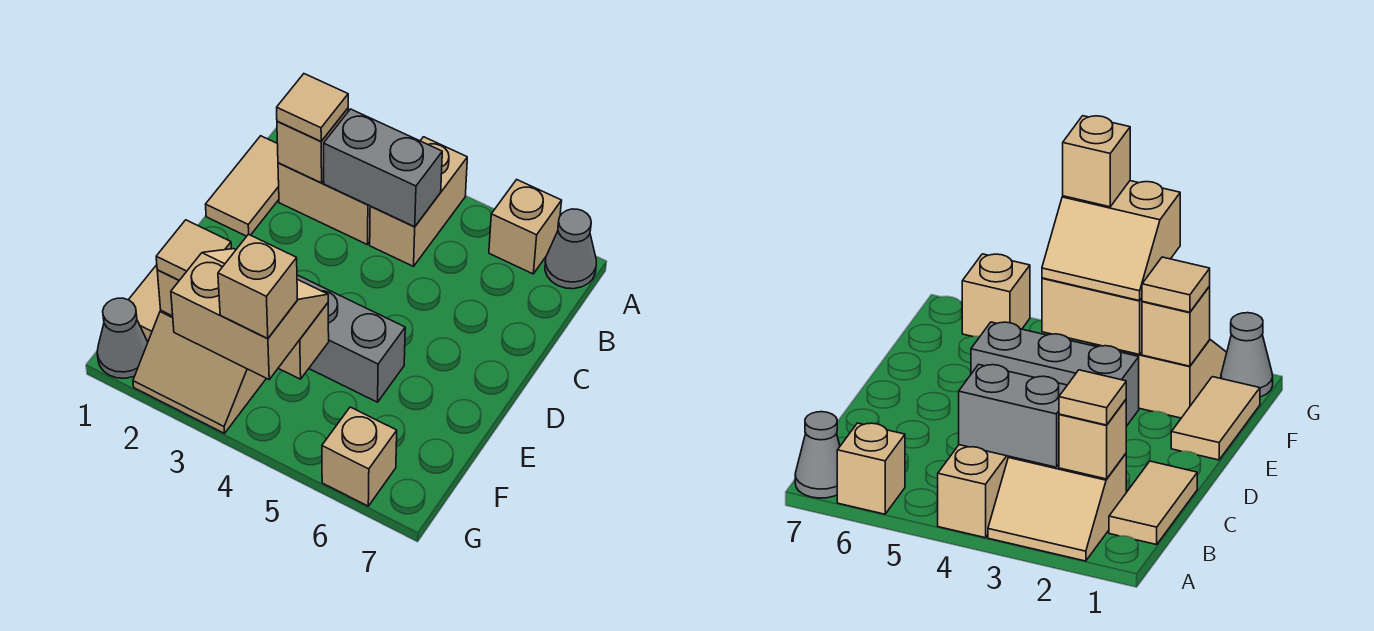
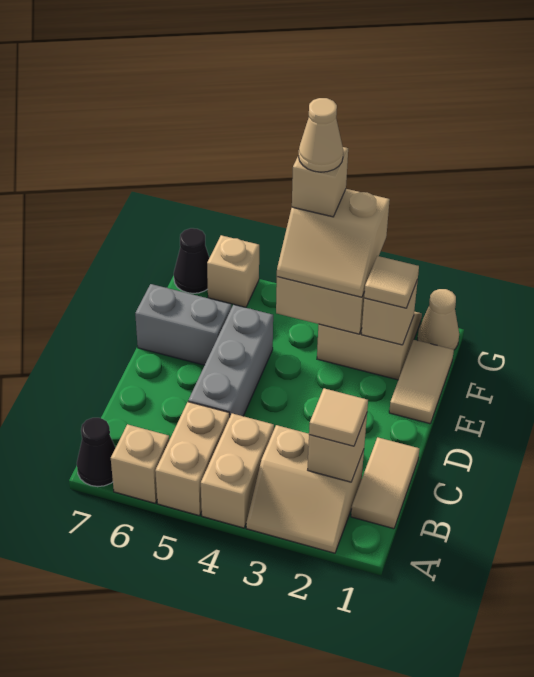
none -> tan brick A5:B5 level 1
grey cone A7 level 1 -> black cone A7 level 1
grey brick B3:B4 level 2 -> grey brick E6:E7 level 1
grey brick E3:E5 level 1 -> grey brick C5:E5 level 1
grey cone G1 level 1 -> tan cone G1 level 1
none -> tan cone G4 level 5
none -> black cone G7 level 1

